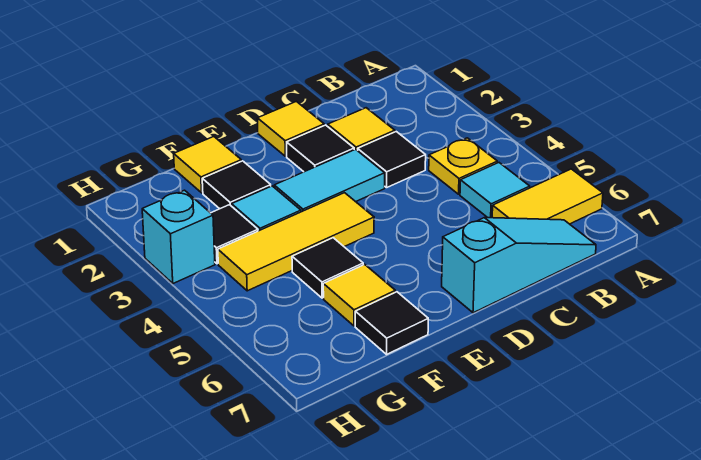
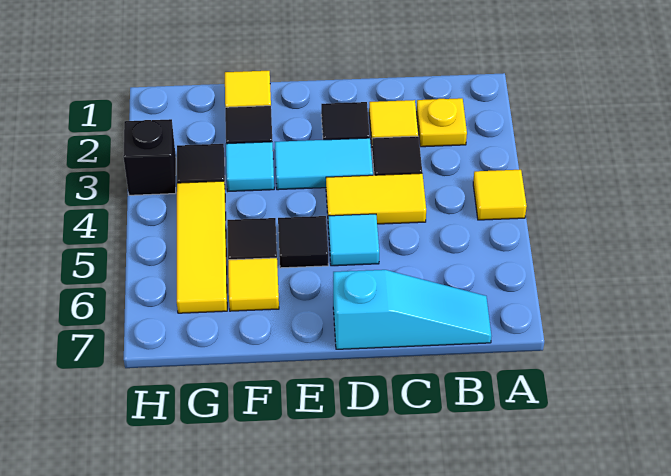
yellow tile A6:B6 level 1 -> yellow tile C4:D4 level 1
yellow plate B4 level 1 -> yellow plate B2 level 1
cyan tile B5 level 1 -> cyan tile D5 level 1
yellow tile D1 level 1 -> yellow tile A4 level 1
yellow tile E4:G4 level 1 -> yellow tile G4:G6 level 1
black tile F7 level 1 -> black tile E5 level 1
cyan brick H3 level 1 -> black brick H3 level 1

